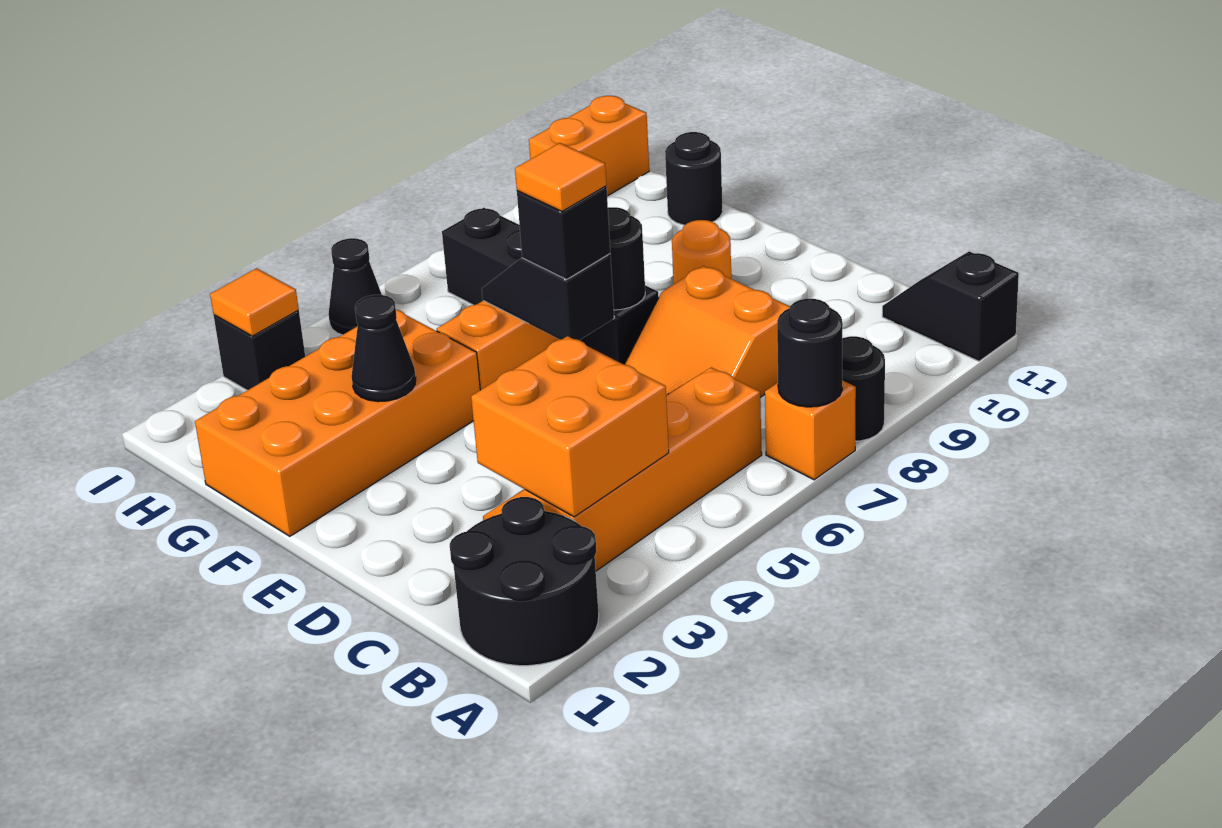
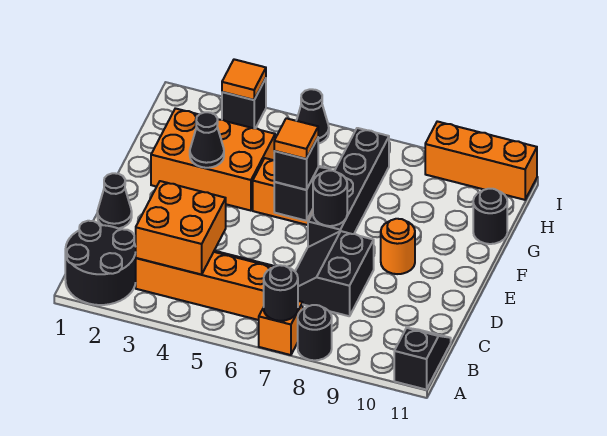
orange slope C7:D8 level 1 top 8 -> black slope C7:D8 level 1 top 8
none -> black cone D1 level 1
orange brick F1:G4 level 1 -> orange brick F2:G4 level 1
orange brick I10:I11 level 1 -> orange brick I9:I11 level 1

